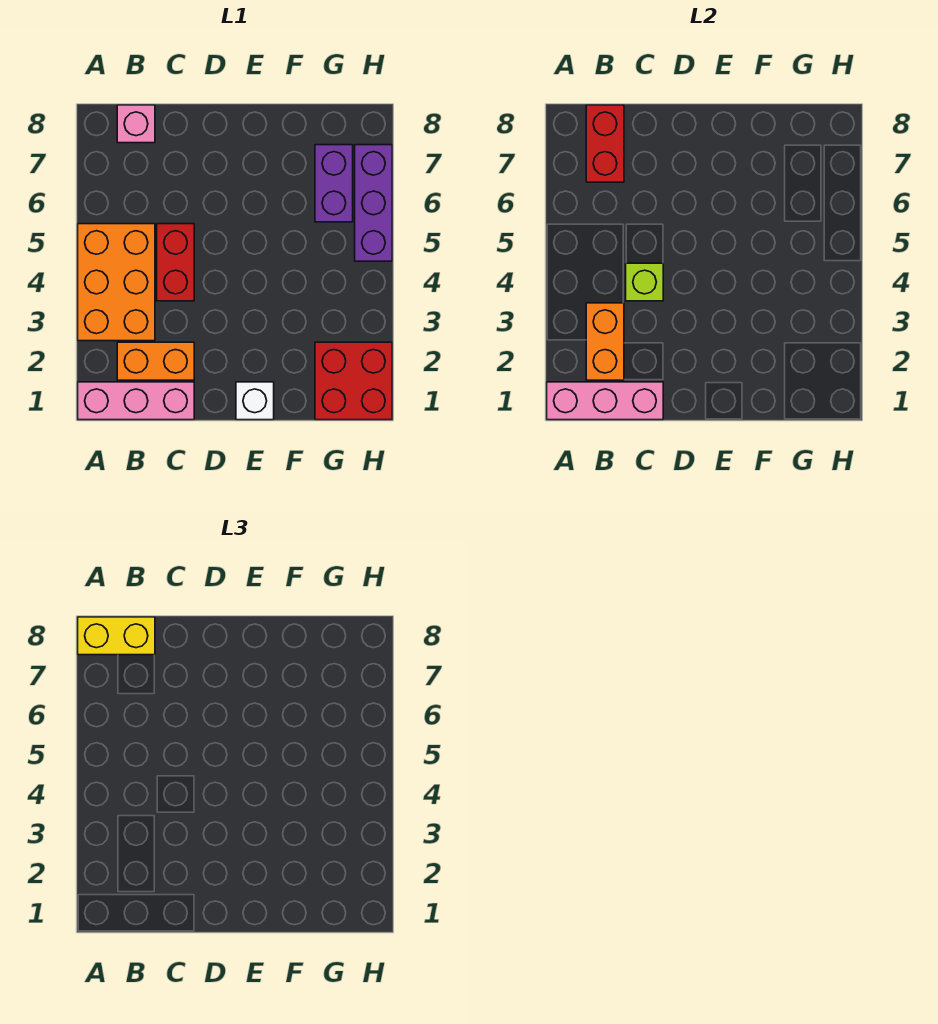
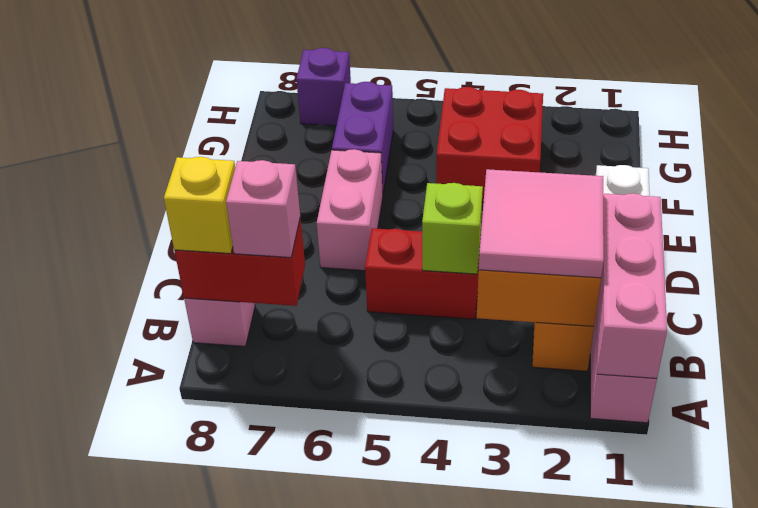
orange brick A3:B5 level 1 -> none
yellow brick A8:B8 level 3 -> yellow brick B8 level 3
none -> pink tile B2:C3 level 3
none -> pink brick B7 level 3
none -> pink brick D6:E6 level 1
red brick G1:H2 level 1 -> red brick F3:G4 level 1
purple brick G6:G7 level 1 -> purple brick F6:G6 level 1
purple brick H5:H7 level 1 -> purple brick H7 level 1

